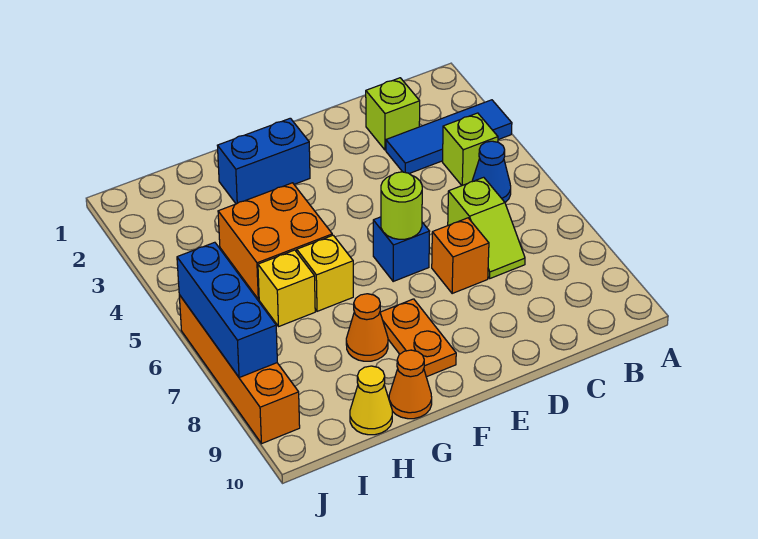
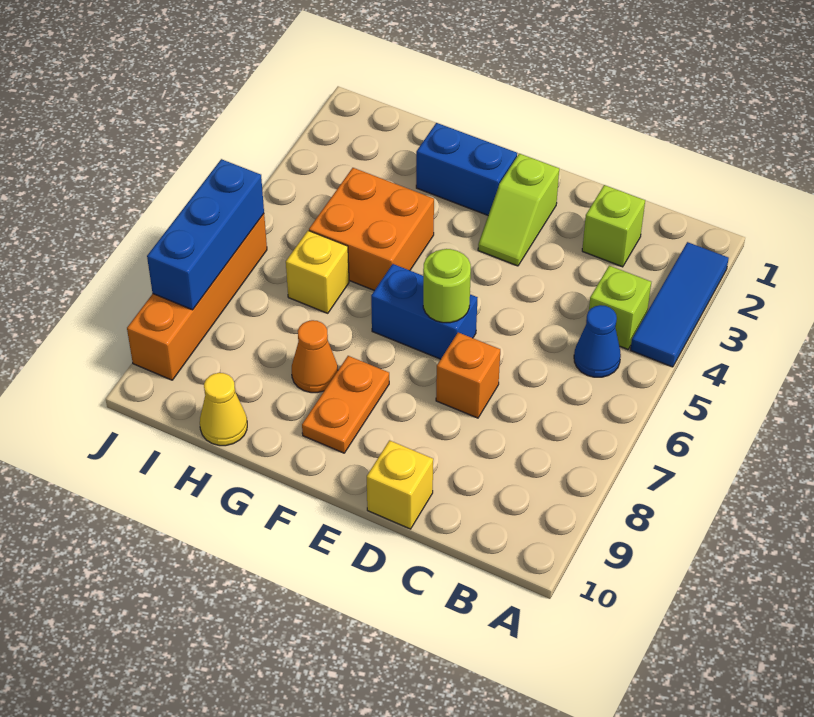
blue tile A3:C3 level 1 -> blue tile A2:A4 level 1
lime slope C6:C7 level 1 top 6 -> lime slope E2:E3 level 1 top 2
blue brick E6 level 1 -> blue brick E6:F6 level 1
yellow brick G6 level 1 -> yellow brick D10 level 1
orange cone G10 level 1 -> none

